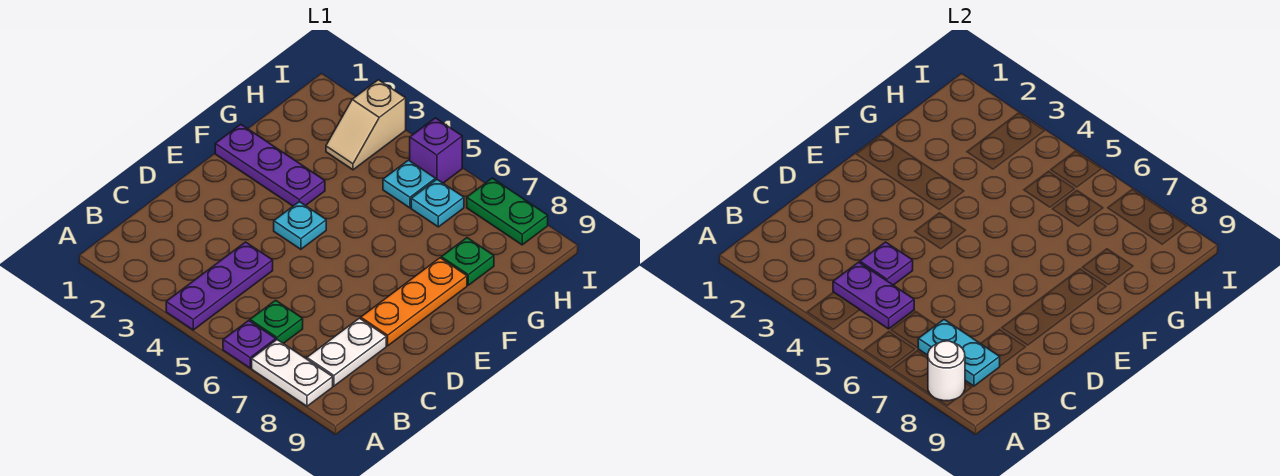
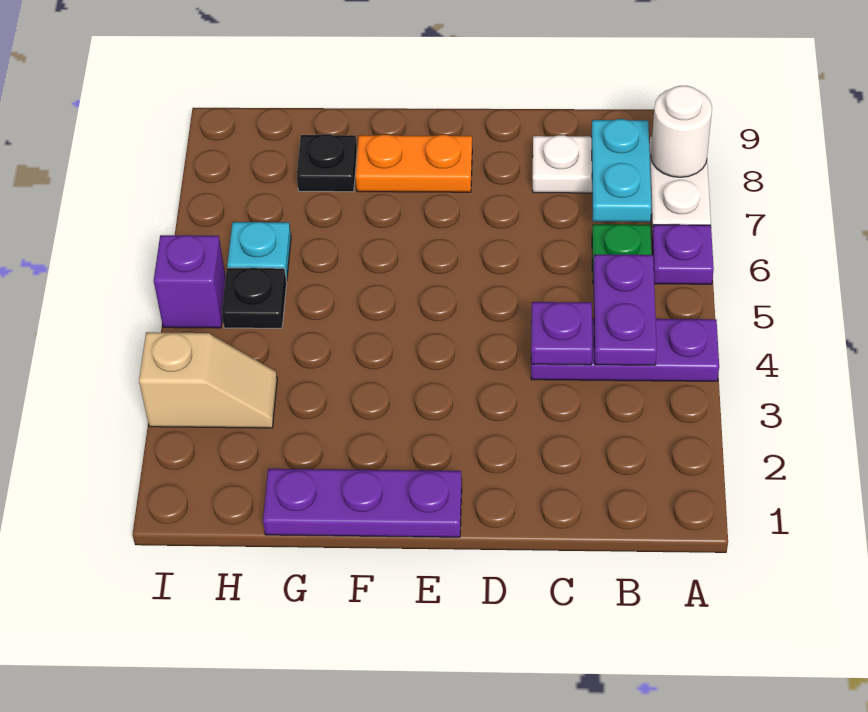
orange plate D8:F8 level 1 -> orange plate E8:F8 level 1
cyan plate E4 level 1 -> none
purple plate F1:F3 level 1 -> purple plate E1:G1 level 1
green plate G8 level 1 -> black plate G8 level 1
cyan plate H5 level 1 -> black plate H5 level 1
green plate I7:I8 level 1 -> none

